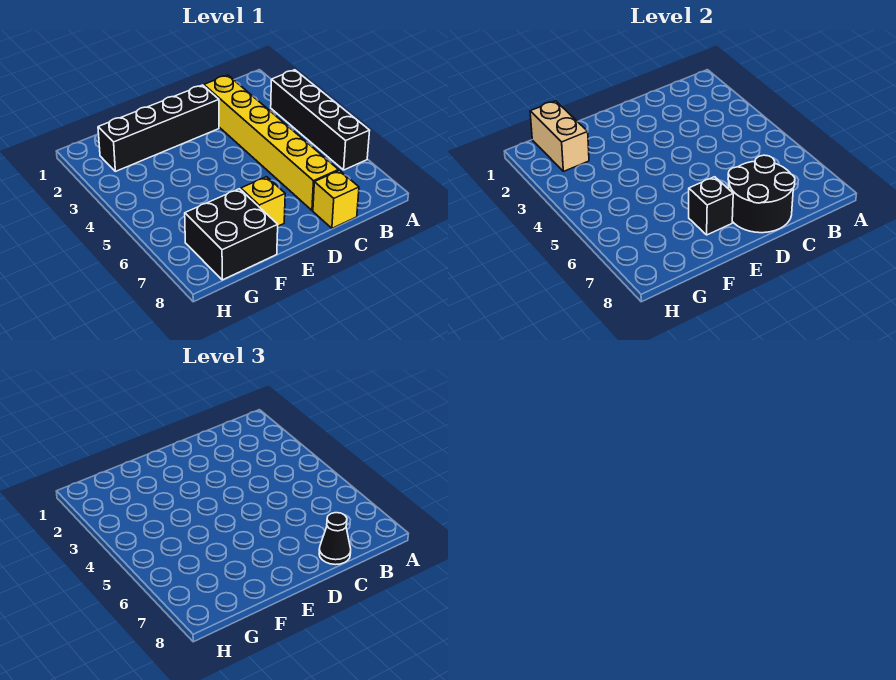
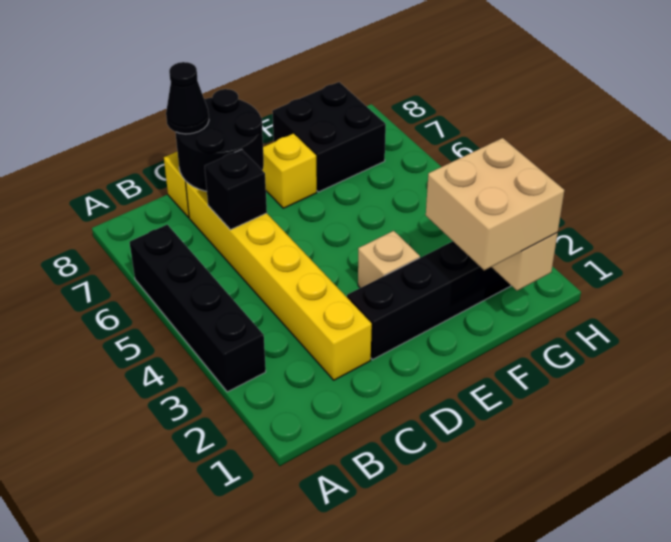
none -> tan brick E3 level 1
black brick E7 level 2 -> black brick C6 level 2
none -> tan brick F1:G2 level 3

